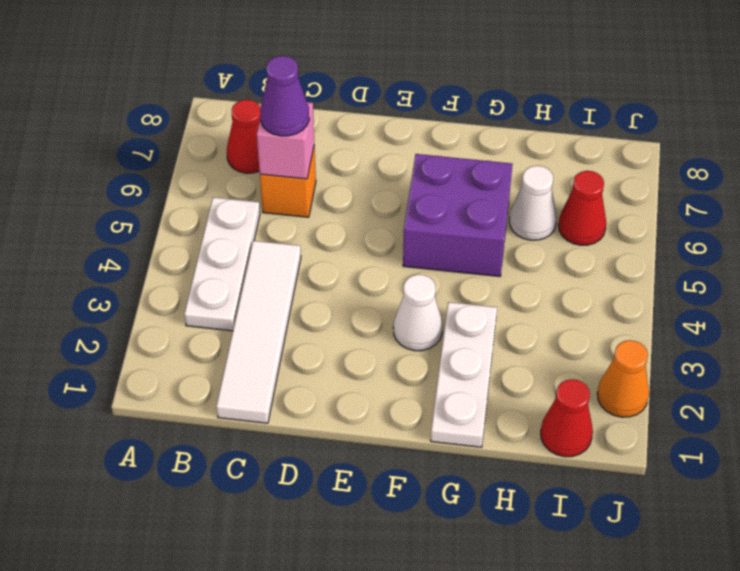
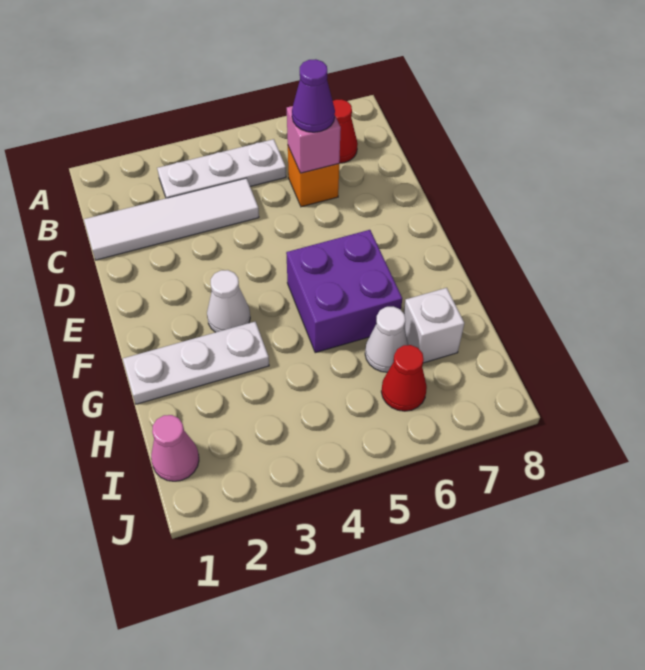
none -> white brick H7 level 1
red cone I1 level 1 -> pink cone I1 level 1
orange cone J2 level 1 -> none

